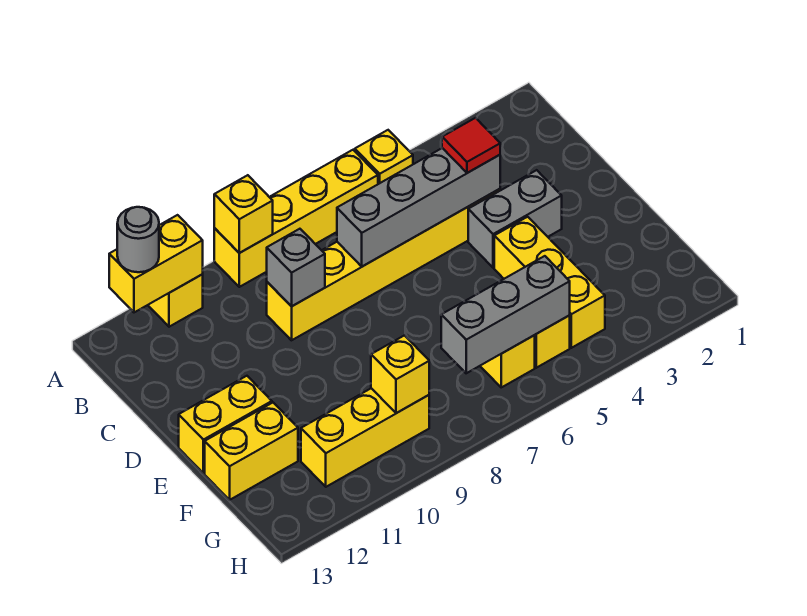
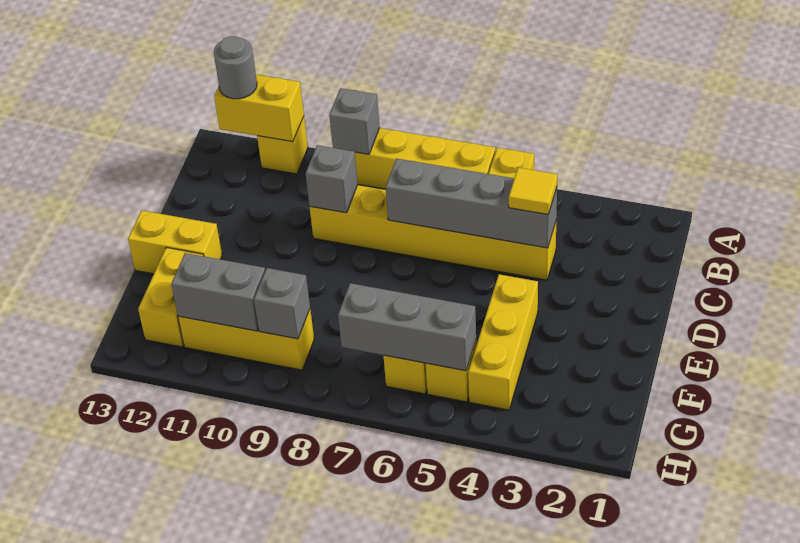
yellow brick A9 level 2 -> grey brick A9 level 2
red tile C4 level 3 -> yellow tile C4 level 3
grey brick D3:D4 level 1 -> grey brick G10:G11 level 2
yellow brick F12:F13 level 1 -> yellow brick F12:G12 level 1
yellow brick G9 level 2 -> grey brick G9 level 2

